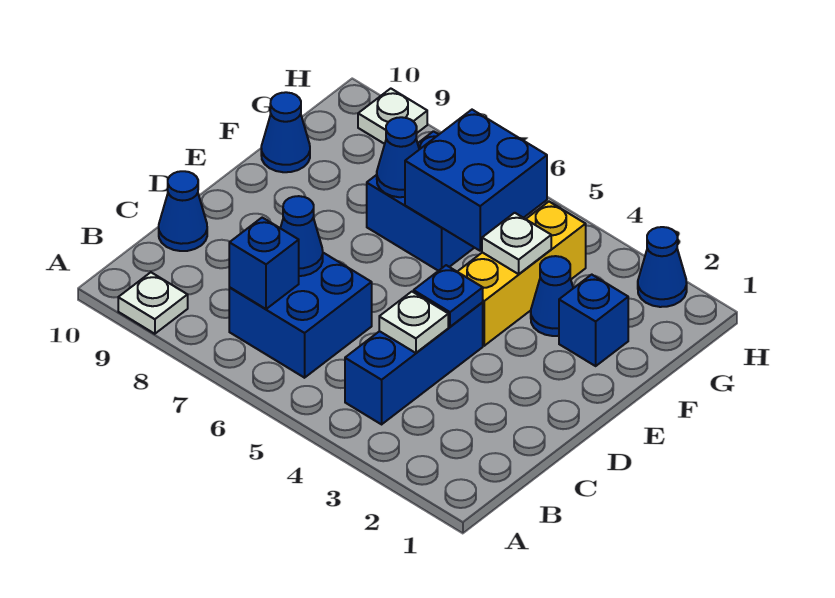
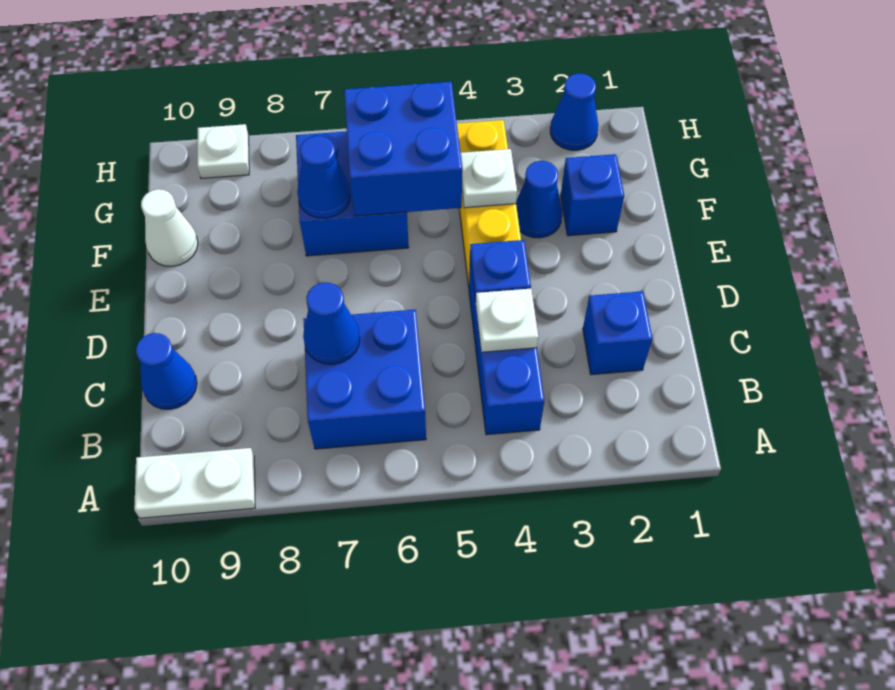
white plate A9 level 1 -> white plate A9:A10 level 1
blue brick B7 level 2 -> blue brick C2 level 1
blue cone F10 level 1 -> white cone F10 level 1

